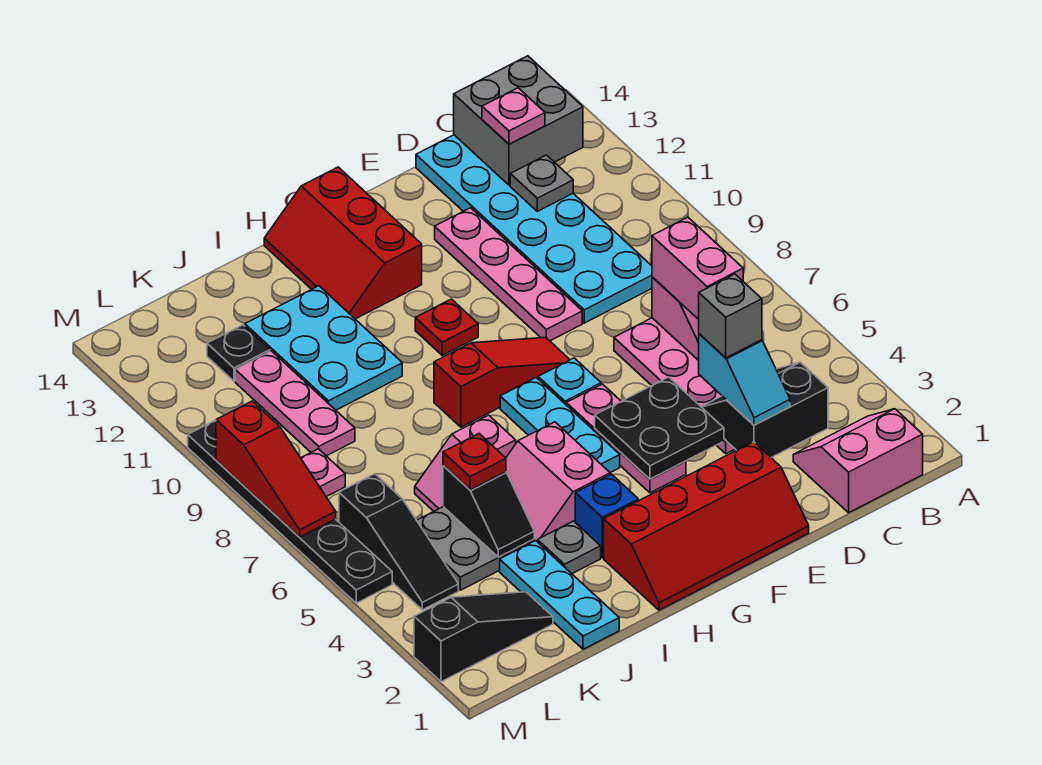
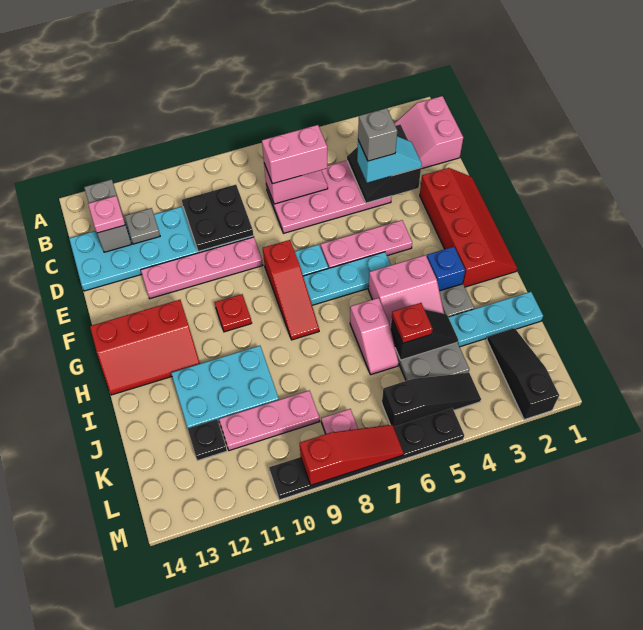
grey brick B13:C14 level 2 -> grey brick B13:C13 level 2
black plate E4:F5 level 2 -> black plate C9:D10 level 2
red slope F8:H8 level 1 top H -> red slope F8:H8 level 1 top F

